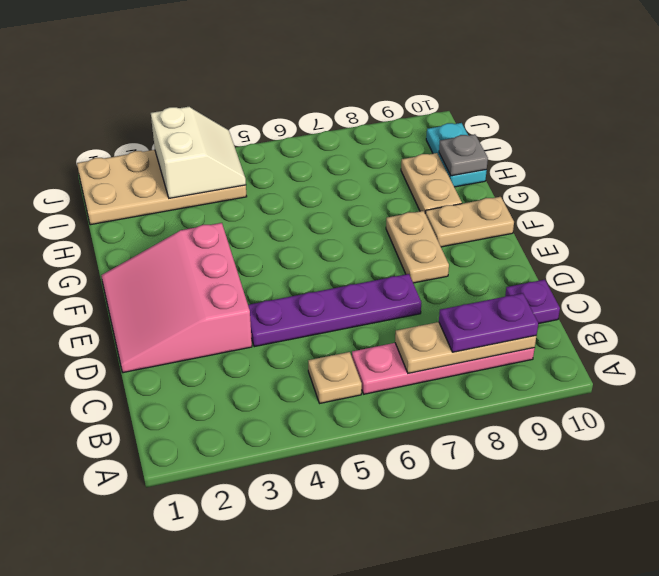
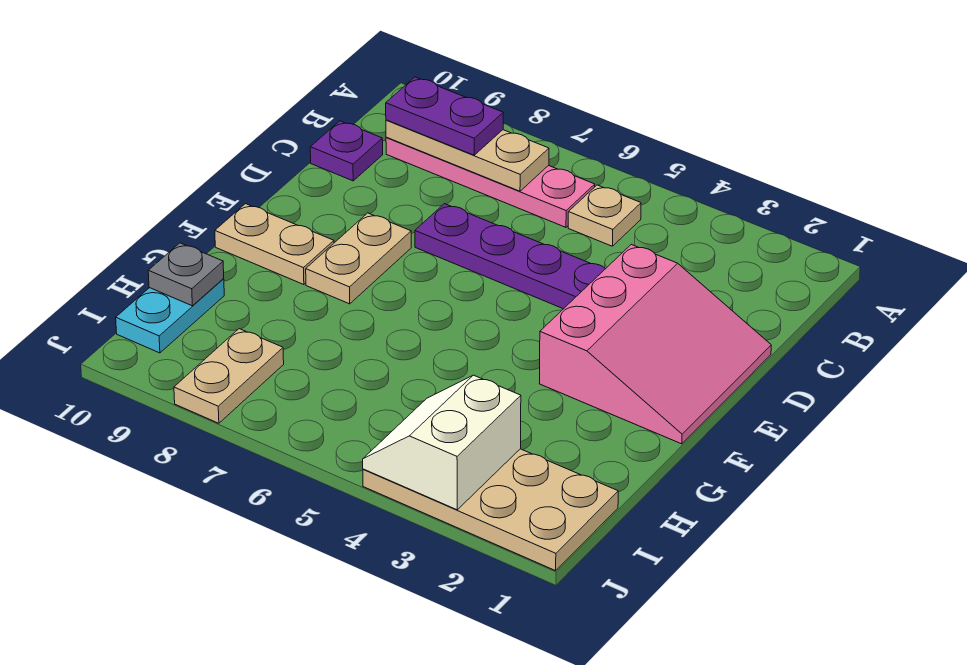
tan plate G9:H9 level 1 -> tan plate I8:J8 level 1

